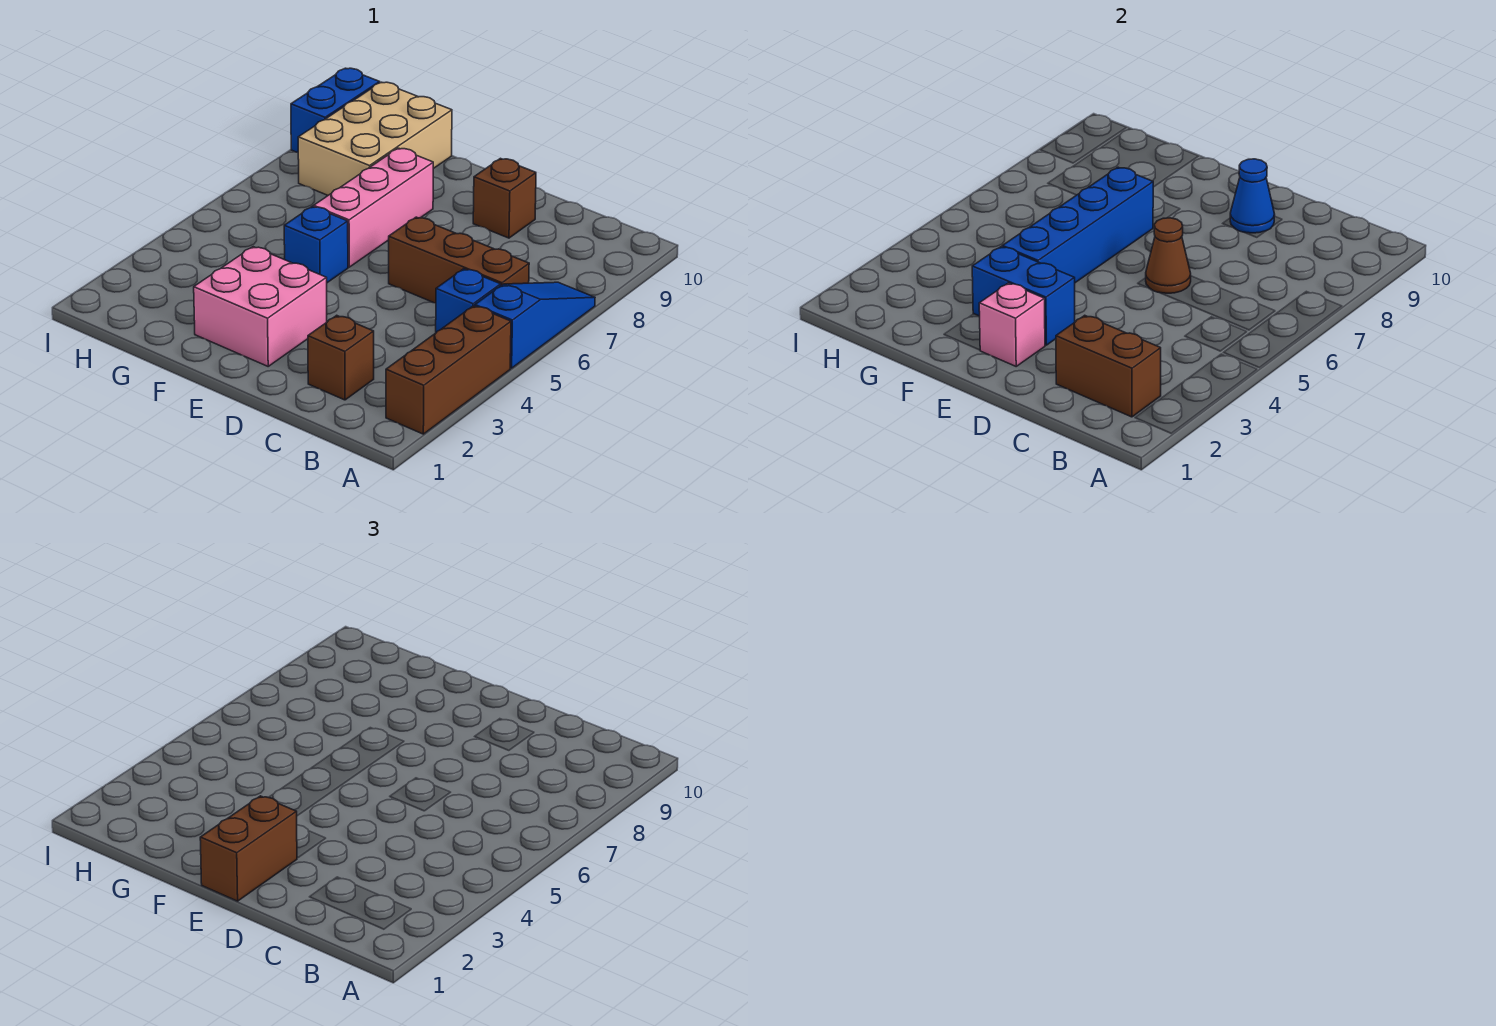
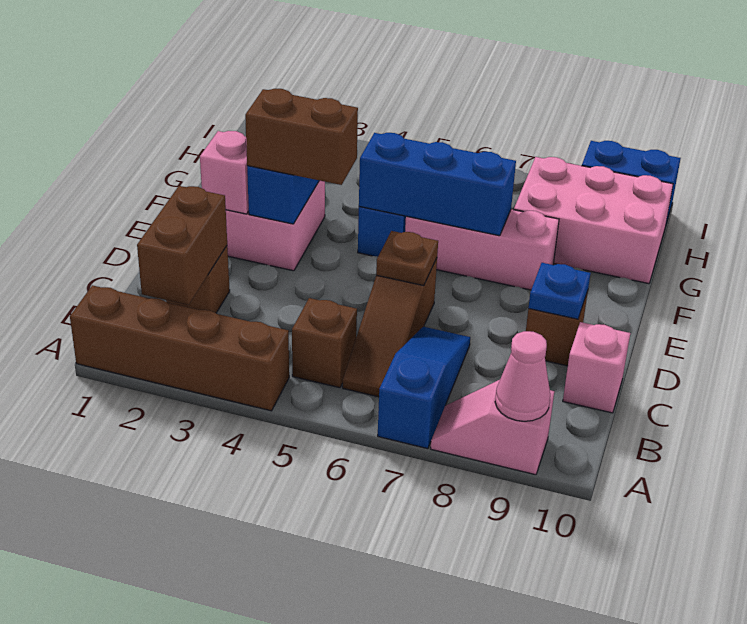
brown brick A2:A4 level 1 -> brown brick A1:A4 level 1
blue slope A5:A7 level 1 top 5 -> blue slope A7:C7 level 1 top A
none -> pink slope A8:A9 level 1 top 9
none -> pink cone A9 level 2
blue brick B5 level 1 -> brown brick B5 level 1
brown brick B6:D6 level 1 -> brown slope B6:D6 level 1 top D
none -> pink brick C10 level 1
brown cone D6 level 2 -> brown plate D6 level 2
blue cone D9 level 2 -> blue plate D9 level 2
brown brick E1:E2 level 3 -> brown brick E3:E4 level 3
blue brick F4:F7 level 2 -> blue brick F5:F7 level 2
tan brick G8:H10 level 1 -> pink brick G8:H10 level 1

